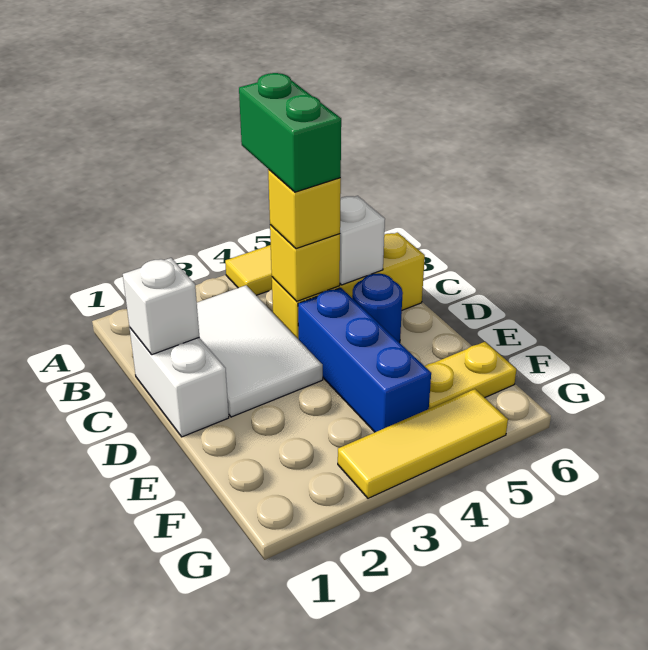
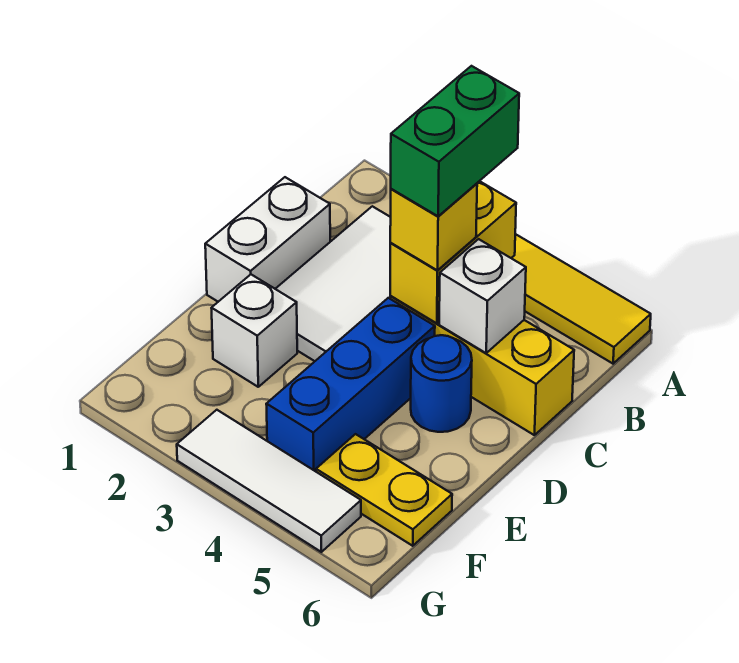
white brick C1 level 2 -> white brick E2 level 1
yellow brick C4 level 2 -> yellow brick B4:C4 level 2
yellow tile G3:G5 level 1 -> white tile G3:G5 level 1

